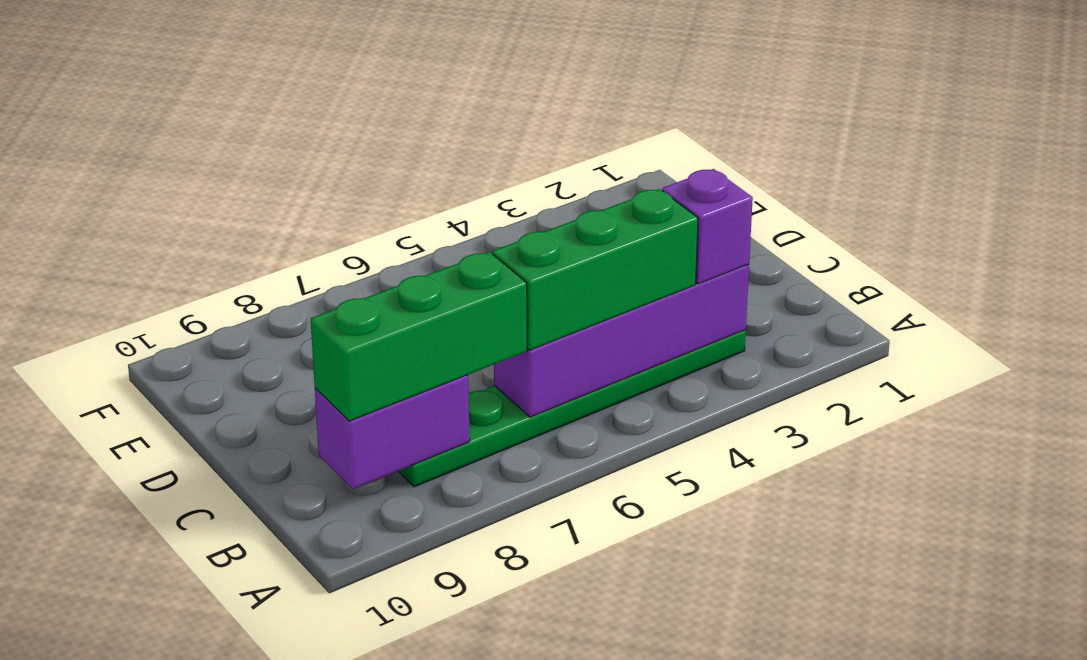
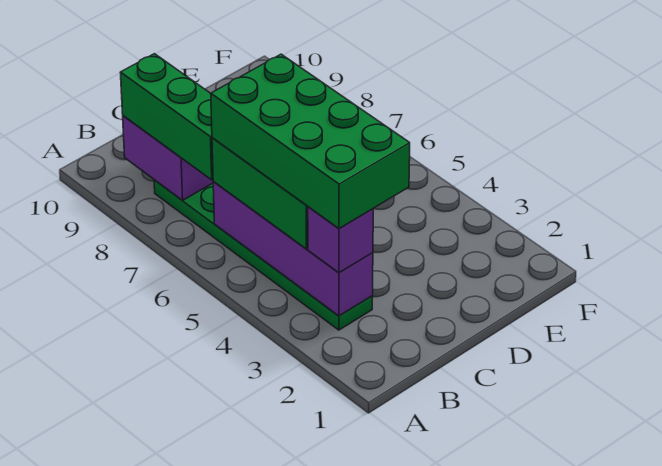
none -> green brick B3:C6 level 4

